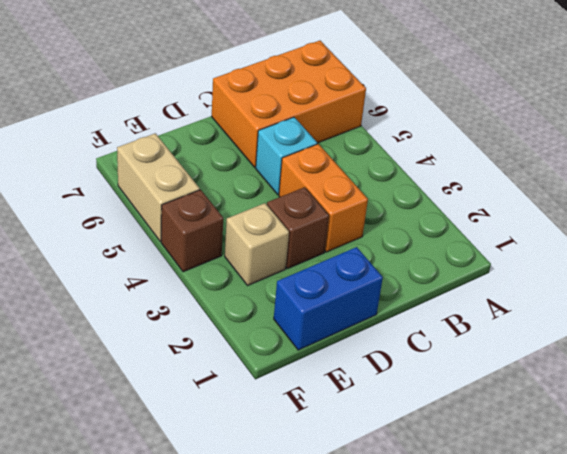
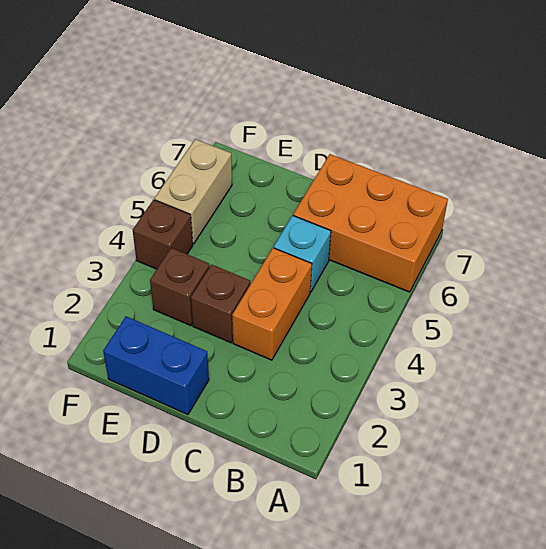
tan brick E3 level 1 -> brown brick E3 level 1

